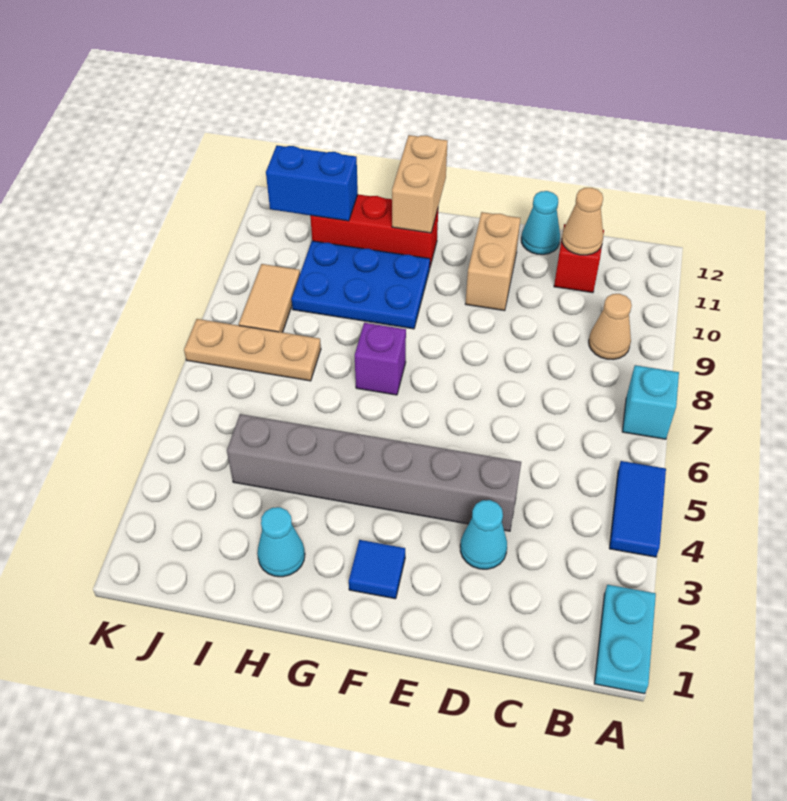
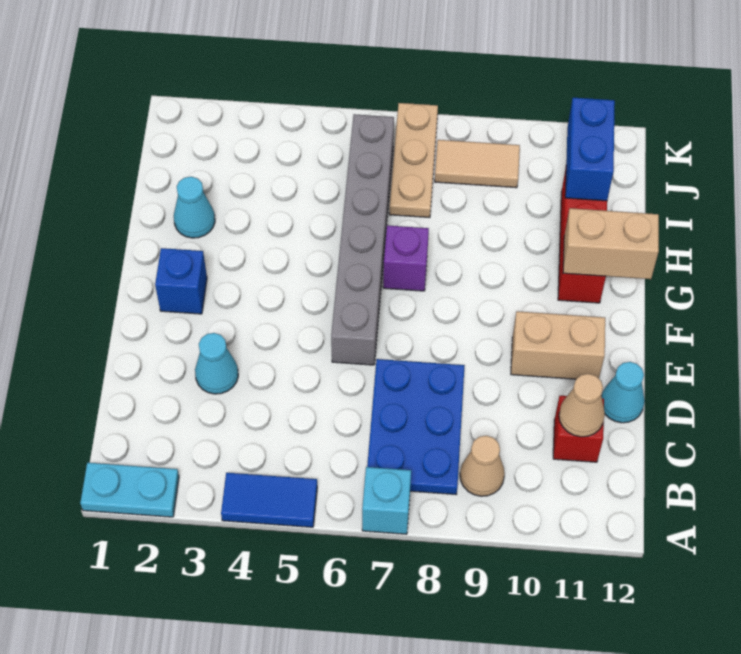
grey brick D4:I4 level 1 -> grey brick E6:J6 level 1
blue tile F2 level 1 -> blue brick F2 level 1
blue plate G9:I10 level 1 -> blue plate B7:D8 level 1

